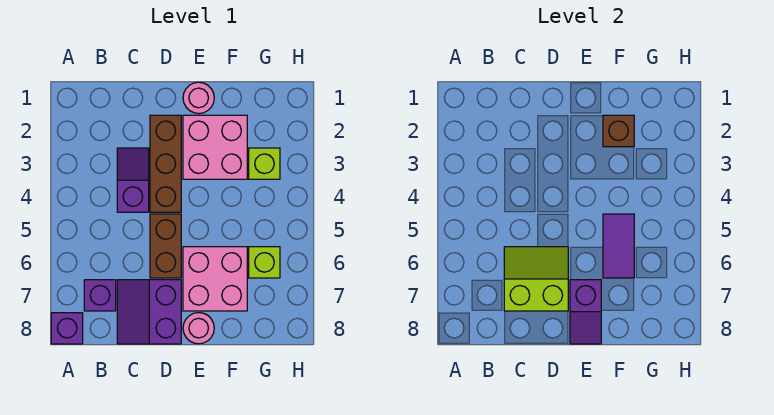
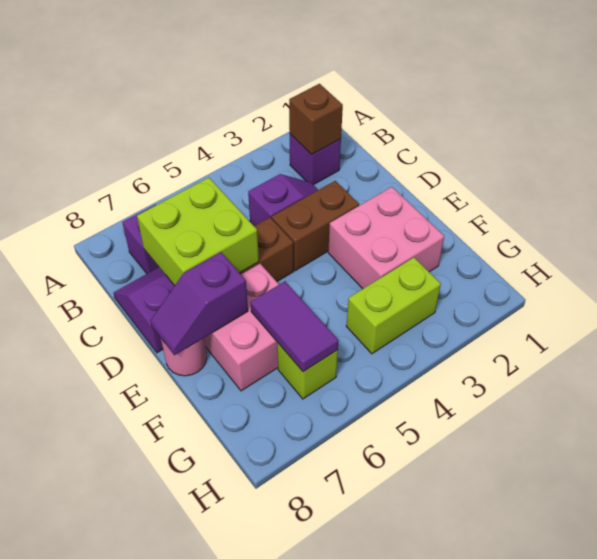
purple brick A8 level 1 -> purple brick B2 level 1
lime slope C6:D7 level 2 top 7 -> lime brick C6:D7 level 2
brown brick D2:D4 level 1 -> brown brick D3:D4 level 1
pink round brick E1 level 1 -> none
brown brick F2 level 2 -> brown brick B2 level 2
purple tile F5:F6 level 2 -> purple tile F6:G6 level 2
lime brick G3 level 1 -> lime brick G3:G4 level 1

